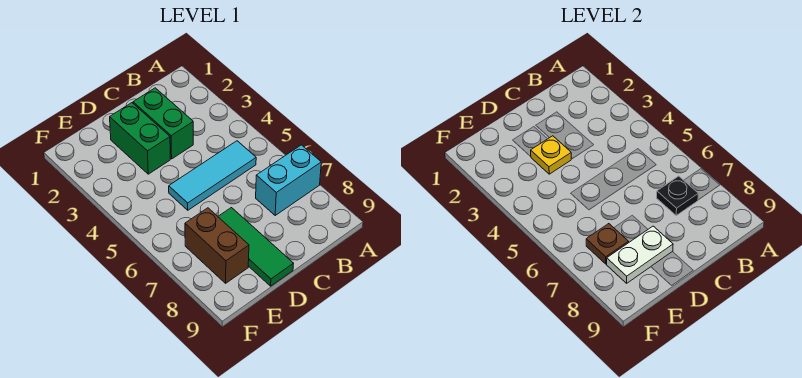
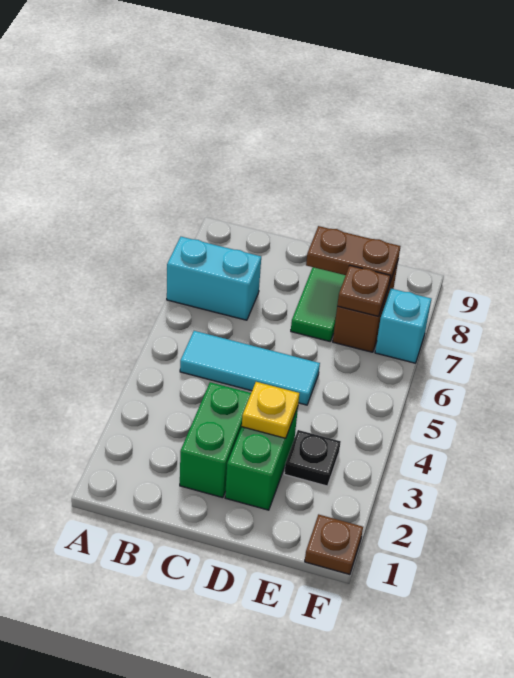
black plate B7 level 2 -> black plate E3 level 1
white plate D8:E8 level 2 -> brown plate D8:E8 level 2
none -> brown plate F1 level 1
none -> cyan brick F7 level 1

